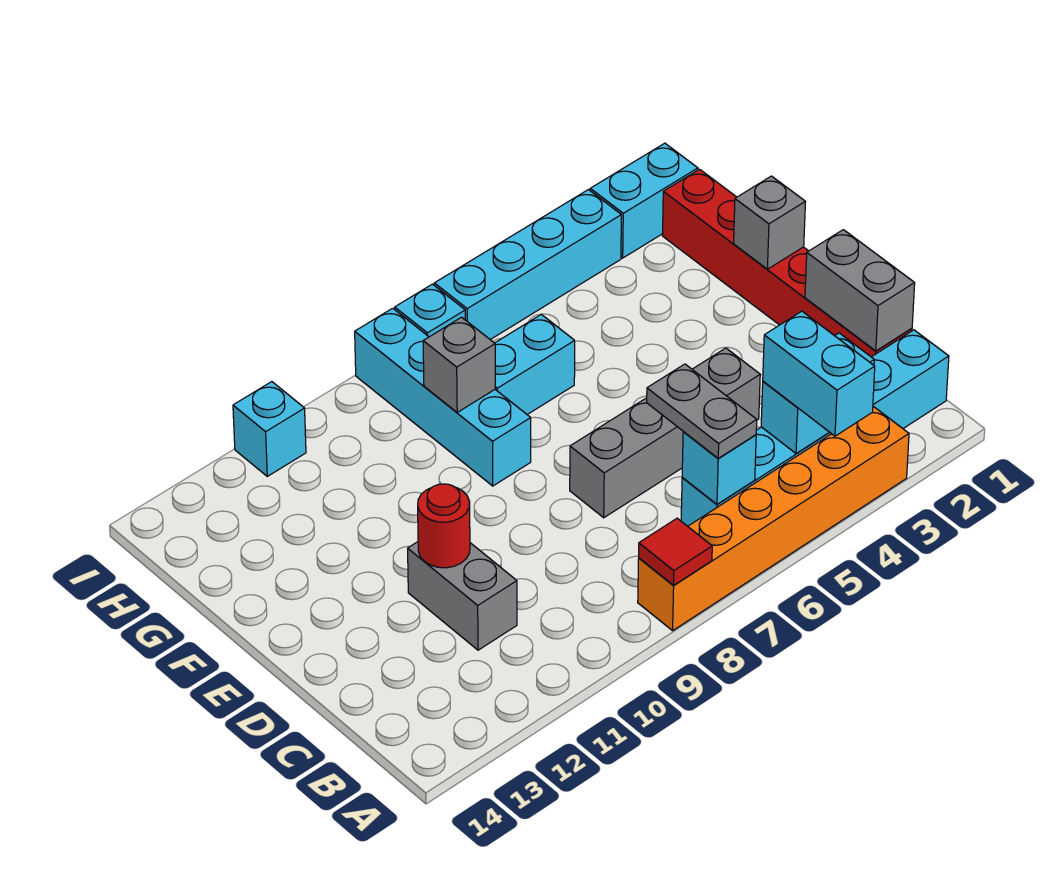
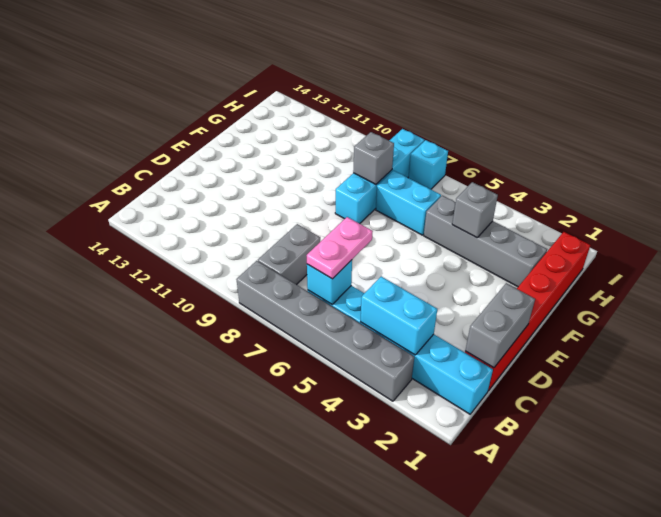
orange brick A3:A8 level 1 -> grey brick A3:A8 level 1
cyan brick A4:B4 level 3 -> none
red tile A8 level 2 -> none
grey plate B6:C6 level 3 -> pink plate B6:C6 level 3
grey brick C11:D11 level 1 -> grey brick B8:C8 level 1
grey brick D4:D7 level 1 -> grey brick G2:G5 level 1
red round brick D11 level 2 -> none
grey brick F1 level 2 -> grey brick G4 level 2
cyan brick I1:I2 level 1 -> none
cyan brick I3:I6 level 1 -> none
cyan brick I11 level 1 -> none

